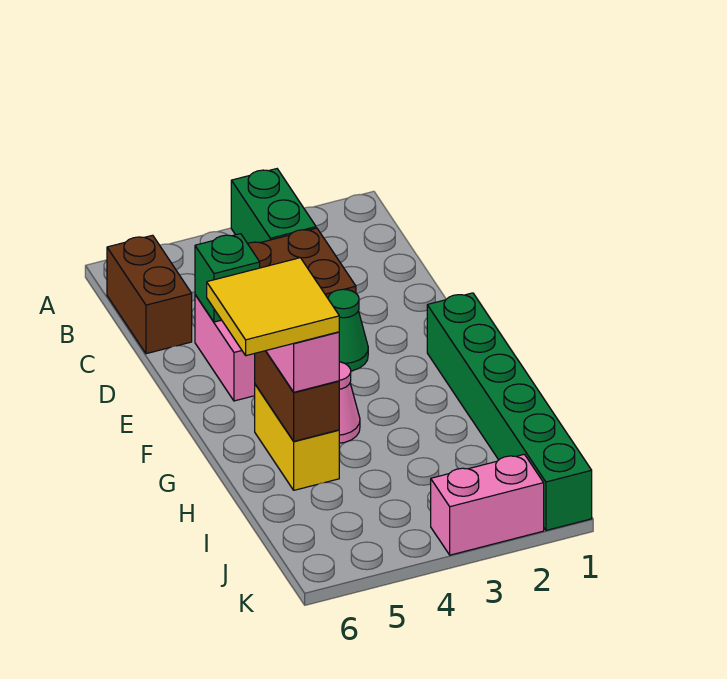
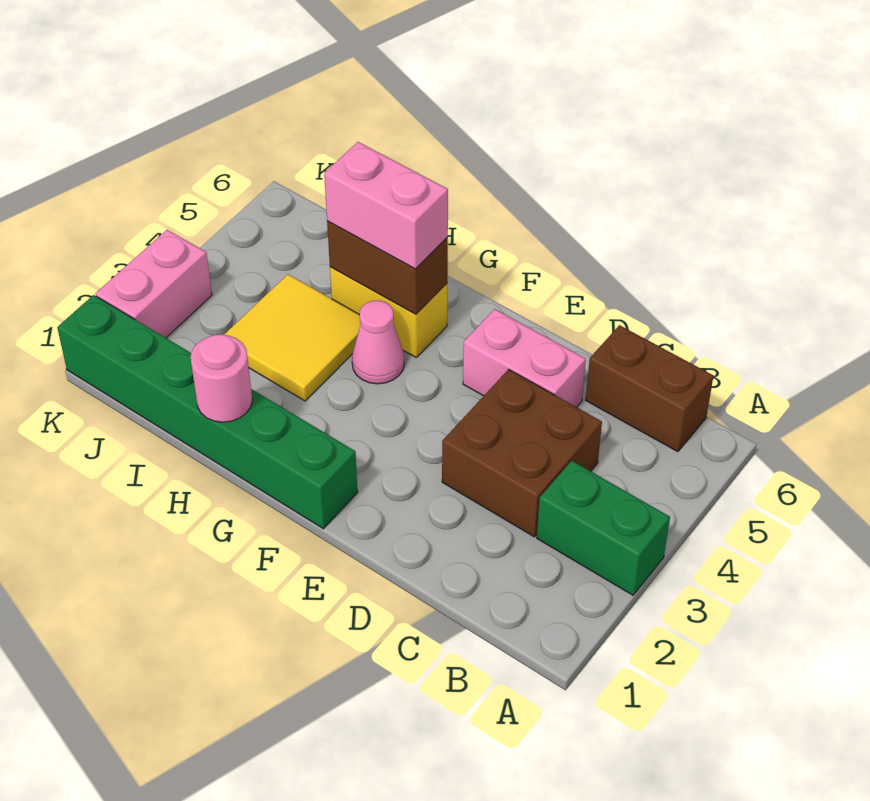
green brick D5 level 2 -> none
green cone E3 level 1 -> none
yellow tile G5:H6 level 4 -> yellow tile H3:I4 level 1
none -> pink round brick H1 level 2

